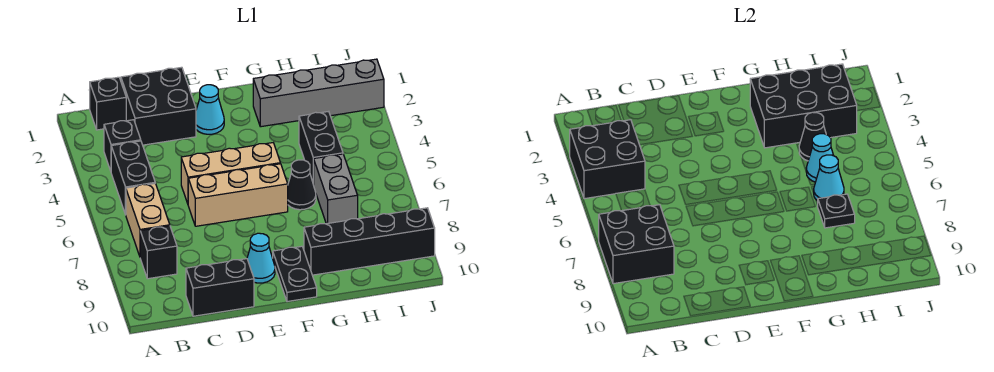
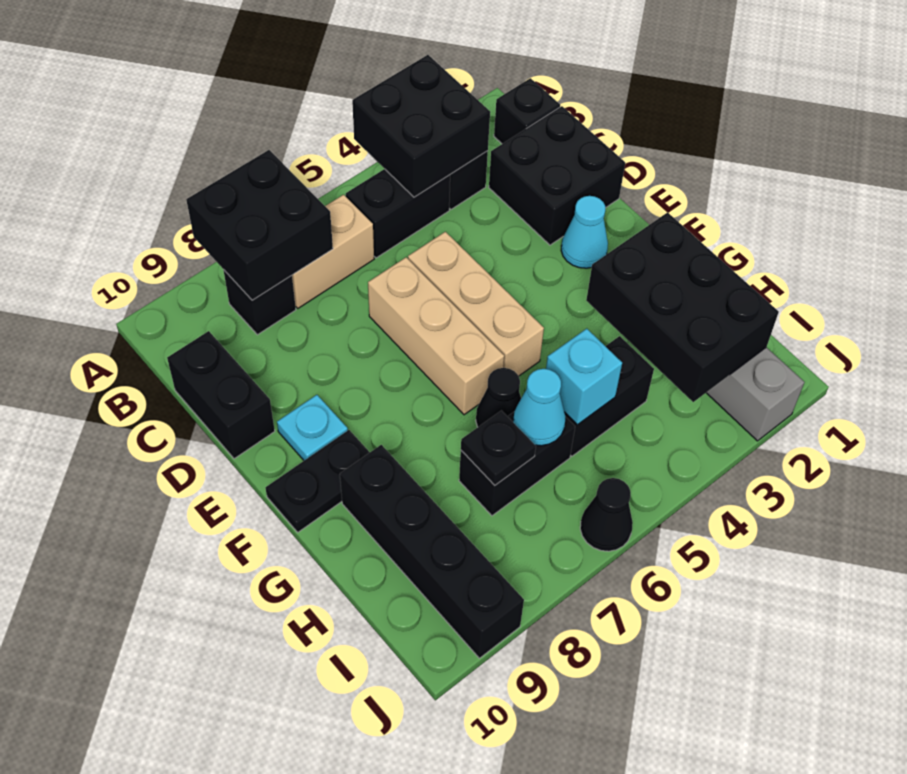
cyan cone E9 level 1 -> cyan plate E9 level 1
black cone H4 level 2 -> black cone J6 level 1
cyan cone H5 level 2 -> cyan brick H5 level 2
grey brick H6:H7 level 1 -> black brick H6:H7 level 1

